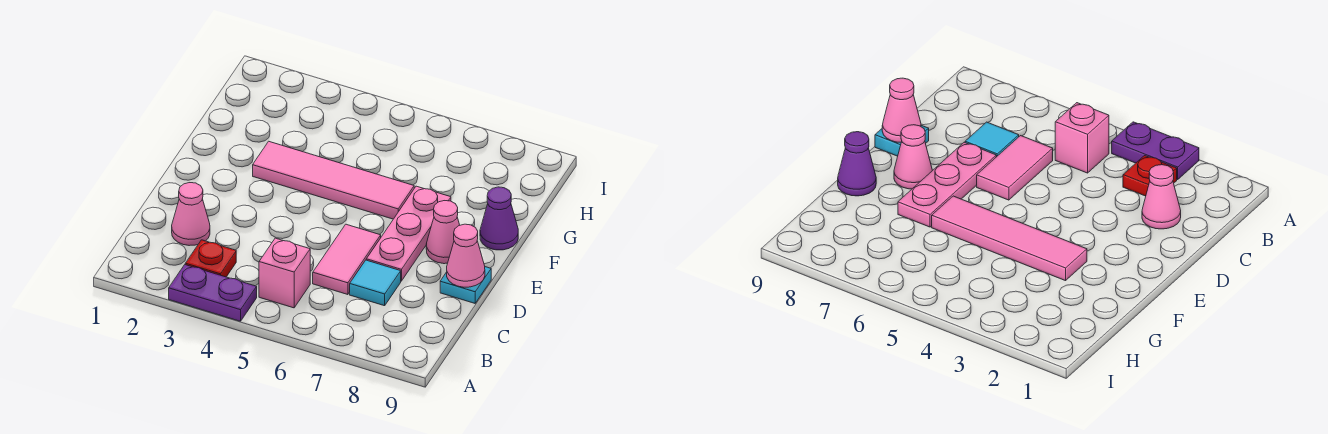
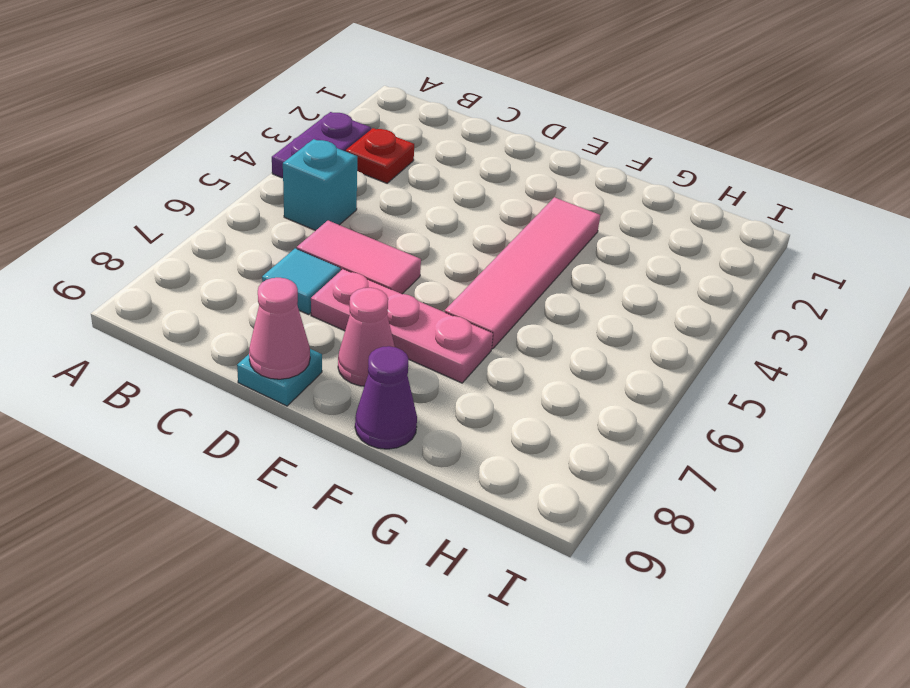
pink brick B5 level 1 -> cyan brick B5 level 1
pink cone C2 level 1 -> none

